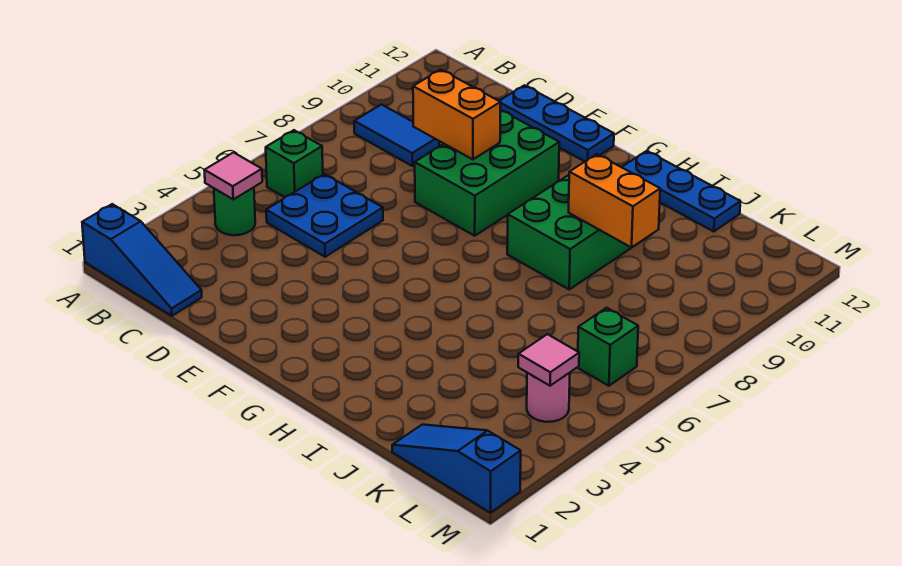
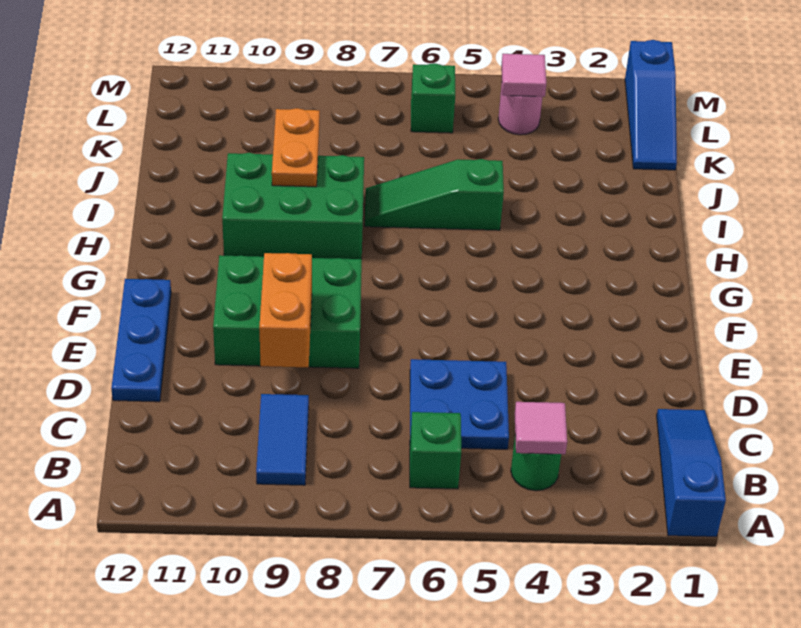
blue plate H12:J12 level 1 -> none
none -> green slope I5:I7 level 1 top 5
orange brick I9:J9 level 2 -> orange plate I9:J9 level 2

